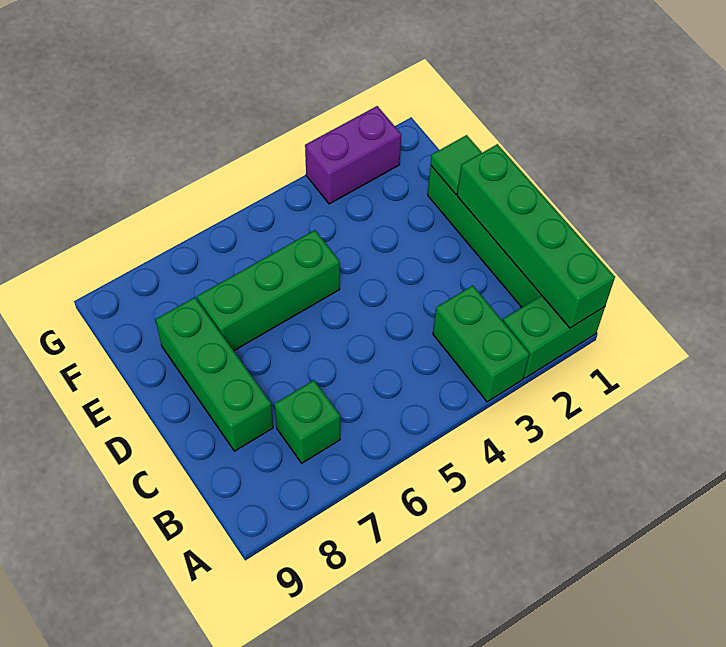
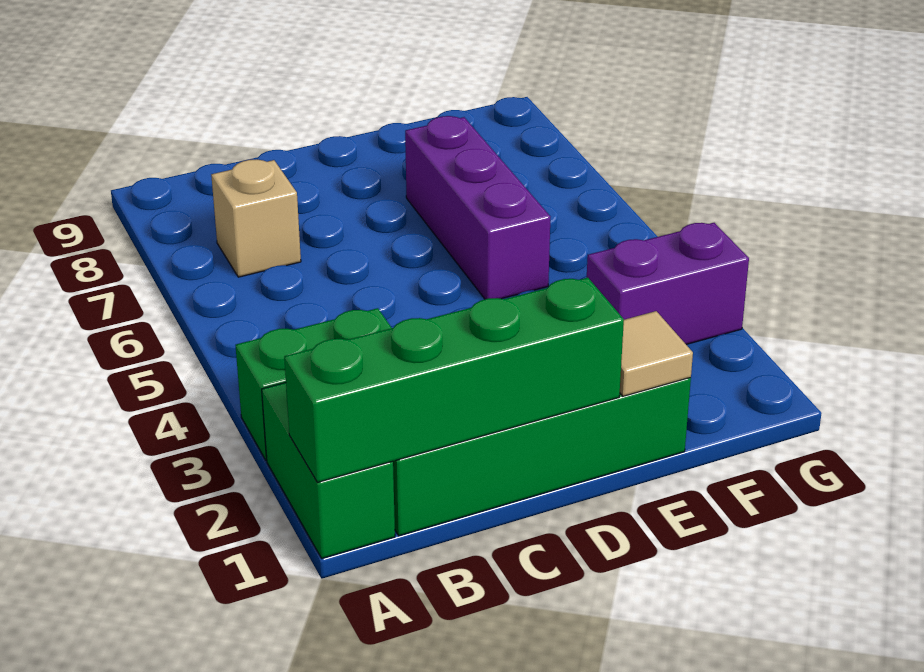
green brick B7 level 1 -> tan brick B7 level 1
green brick C8:E8 level 1 -> none
green tile E1 level 2 -> tan tile E1 level 2
green brick E5:E7 level 1 -> purple brick E5:E7 level 1
purple brick G2:G3 level 1 -> purple brick F3:G3 level 1

